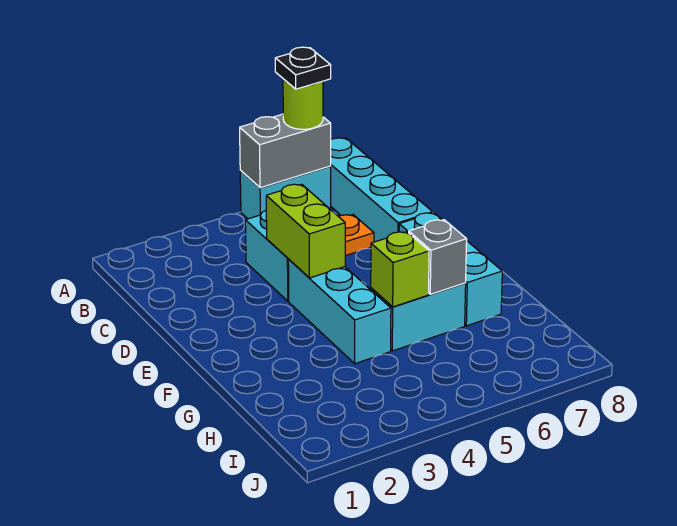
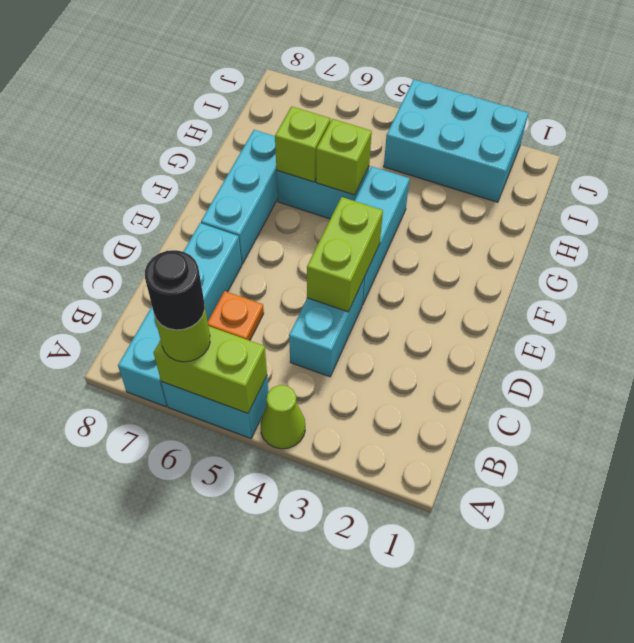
none -> lime cone A4 level 1
grey brick A5:A6 level 2 -> lime brick A5:A6 level 2
black plate A6 level 4 -> black round brick A6 level 4
grey brick G6 level 2 -> lime brick G6 level 2
none -> cyan brick I2:J4 level 1

